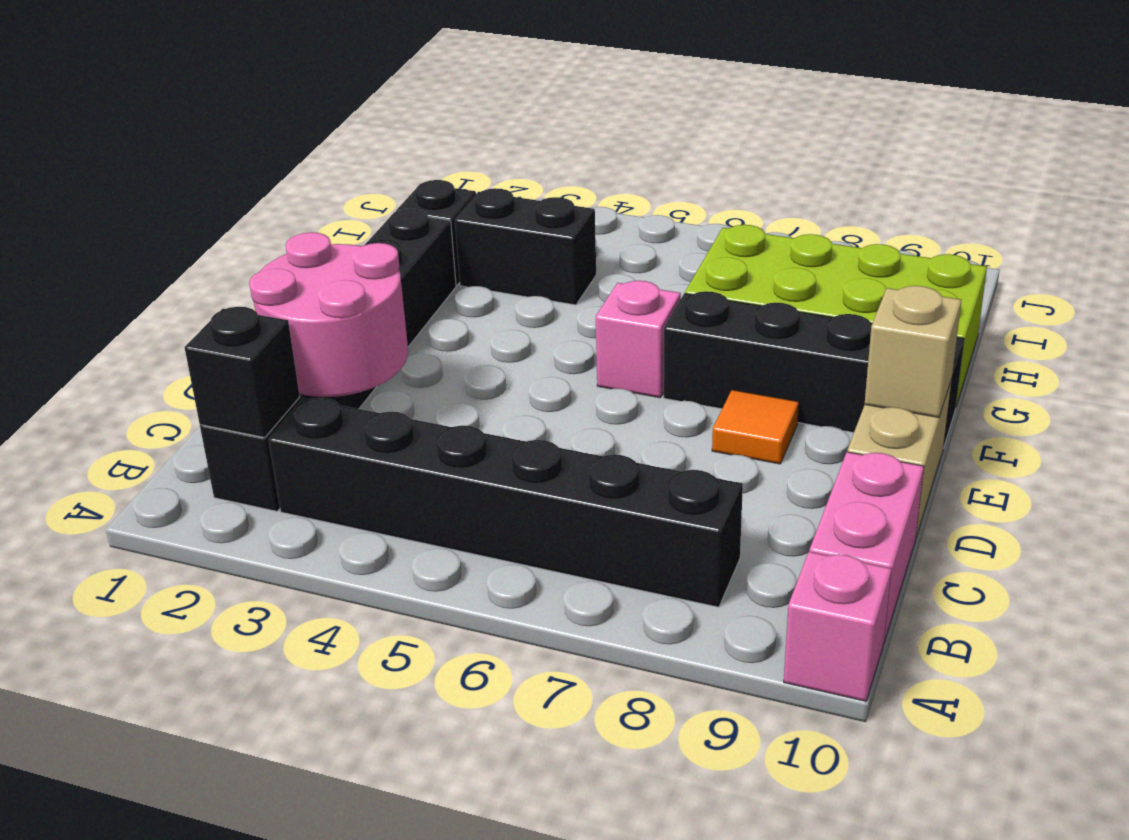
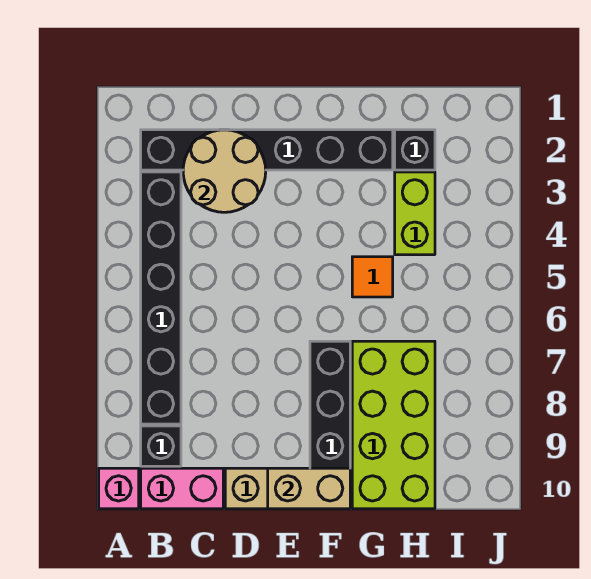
black brick B2 level 2 -> black brick B9 level 1
pink round brick C2:D3 level 2 -> tan round brick C2:D3 level 2
orange tile E8 level 1 -> orange tile G5 level 1
tan brick E10 level 2 -> tan brick E10:F10 level 2
pink brick F6 level 1 -> none
black brick H3:H4 level 1 -> lime brick H3:H4 level 1

